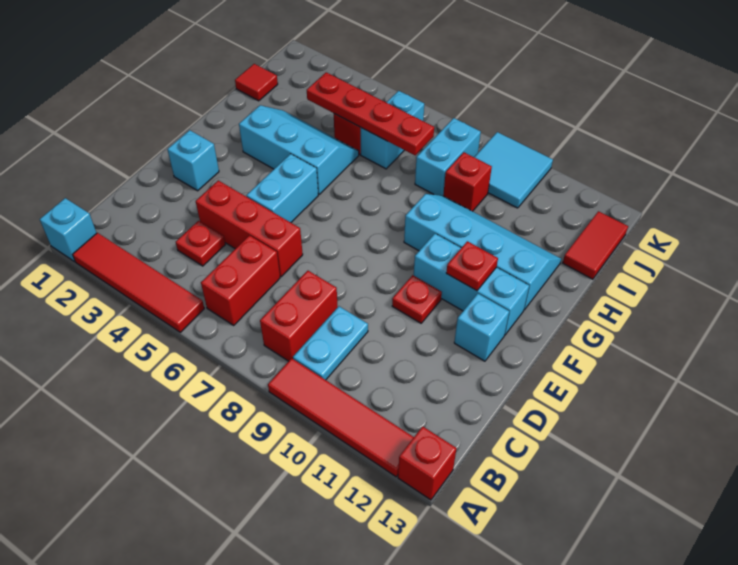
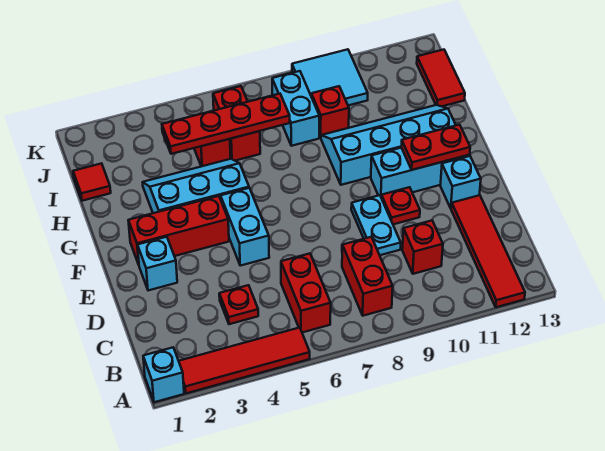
red tile A9:A12 level 1 -> red tile A12:D12 level 1
red brick A13 level 1 -> red brick C10 level 1
cyan plate B9:C9 level 1 -> cyan plate D9:E9 level 1
red brick D4:D6 level 1 -> red brick F2:F4 level 1
red plate F11 level 2 -> red plate F11:F12 level 2
cyan brick I6:J6 level 1 -> red brick I6:J6 level 1

